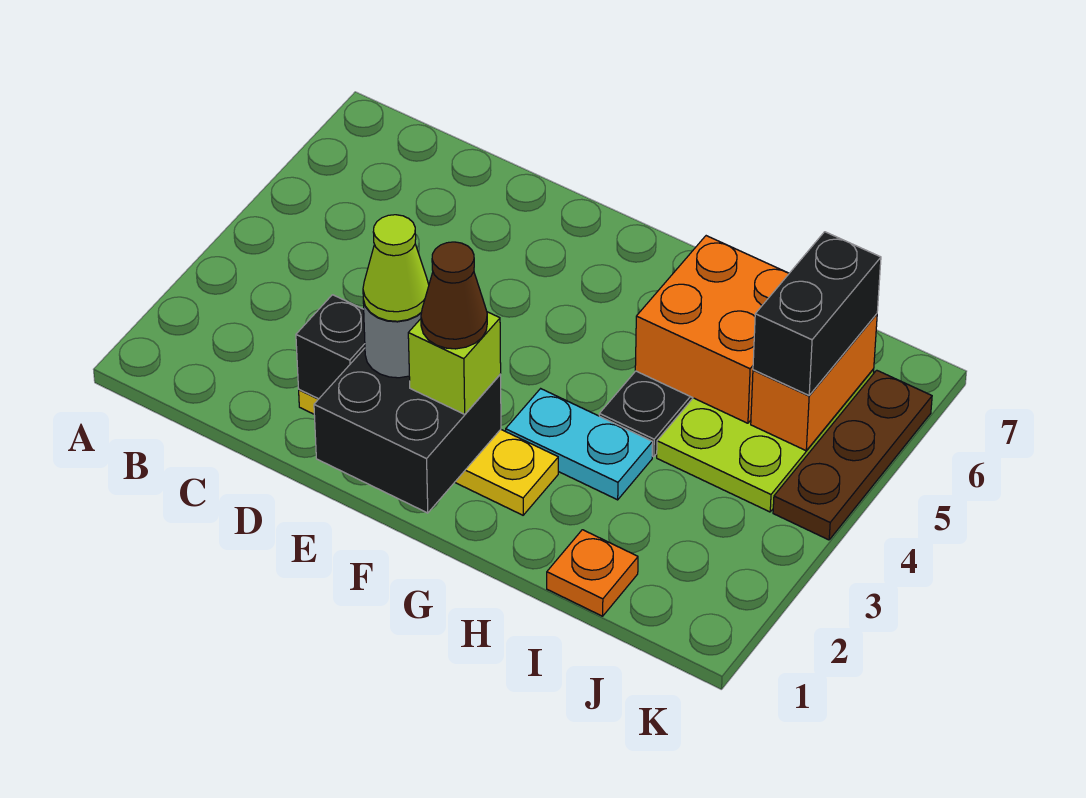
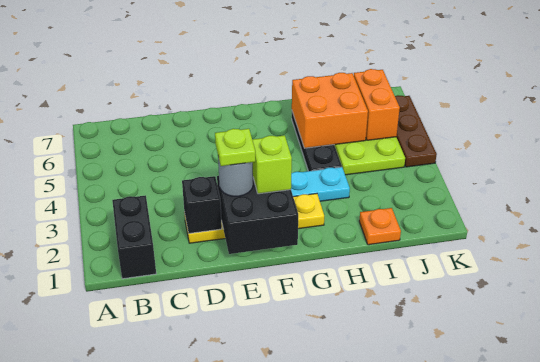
lime cone E2 level 4 -> lime plate E2 level 4
brown cone F2 level 4 -> none
black brick J5:J6 level 3 -> black brick B1:B2 level 1

